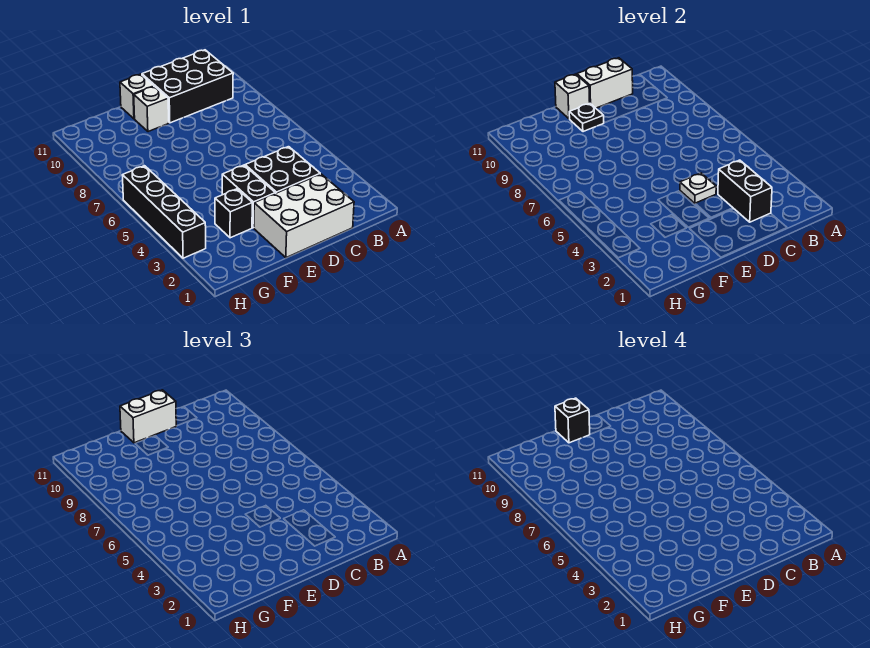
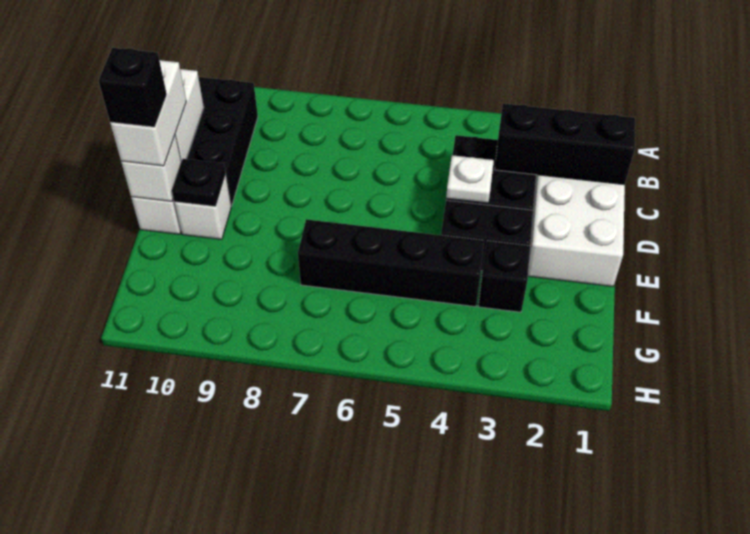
black brick C2:C3 level 2 -> black brick C1:C3 level 2
black brick H3:H6 level 1 -> black brick F4:F7 level 1

